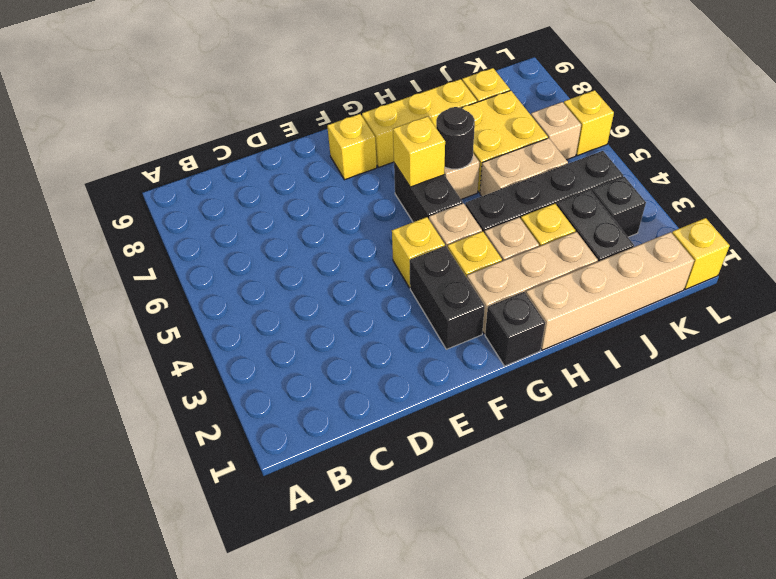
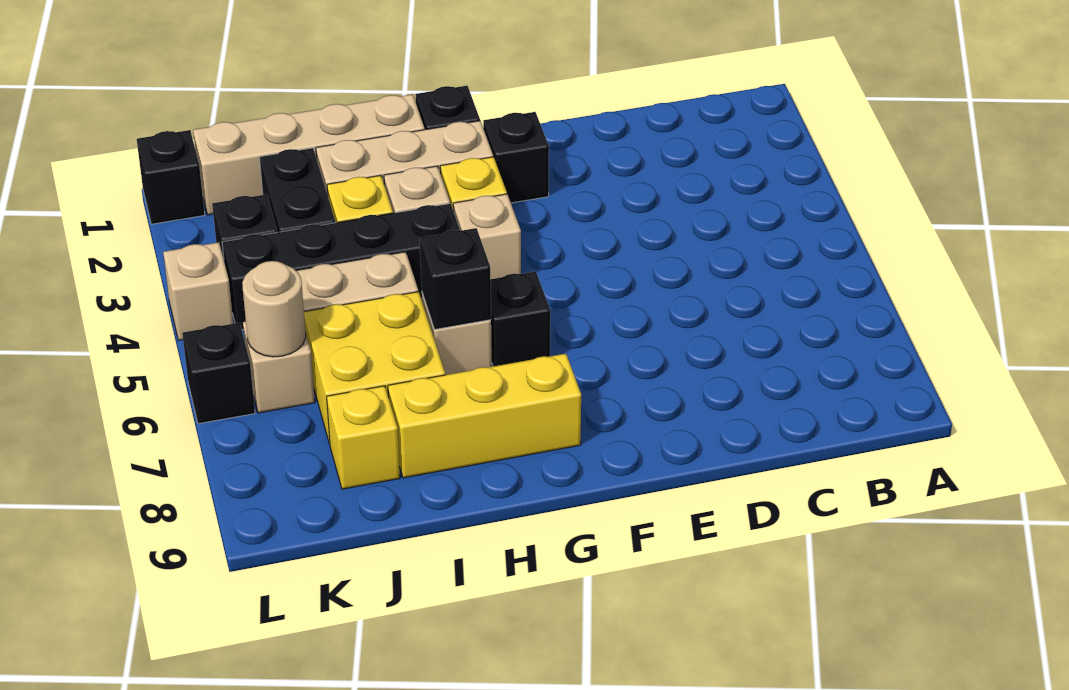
black brick F2:F3 level 1 -> black brick F2 level 1
yellow brick F4 level 1 -> none
yellow brick F8 level 1 -> none
black brick G5:G6 level 1 -> black brick G6 level 1
yellow brick G6 level 2 -> none
black round brick H6 level 2 -> black brick H6 level 2
none -> tan round brick K6 level 2
yellow brick L1 level 1 -> black brick L1 level 1
none -> tan brick L4 level 1
yellow brick L6 level 1 -> black brick L6 level 1

